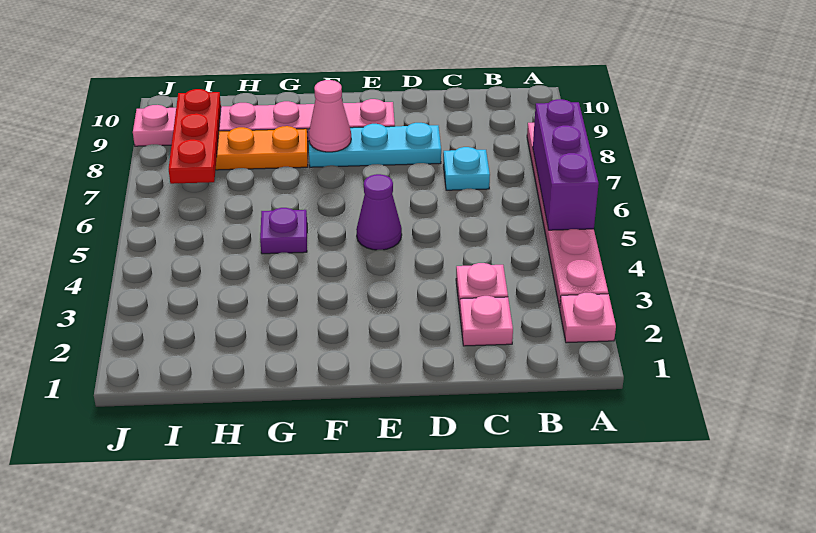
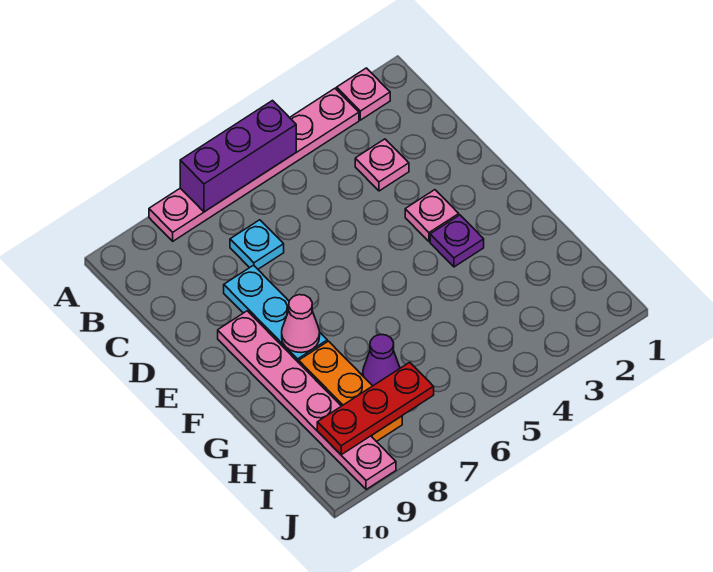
pink plate C2 level 1 -> pink plate E3 level 1
purple cone E5 level 1 -> purple cone H7 level 1
purple plate G5 level 1 -> purple plate F3 level 1

